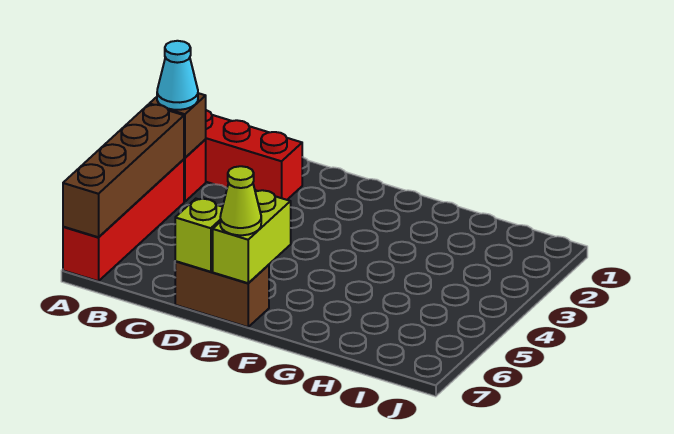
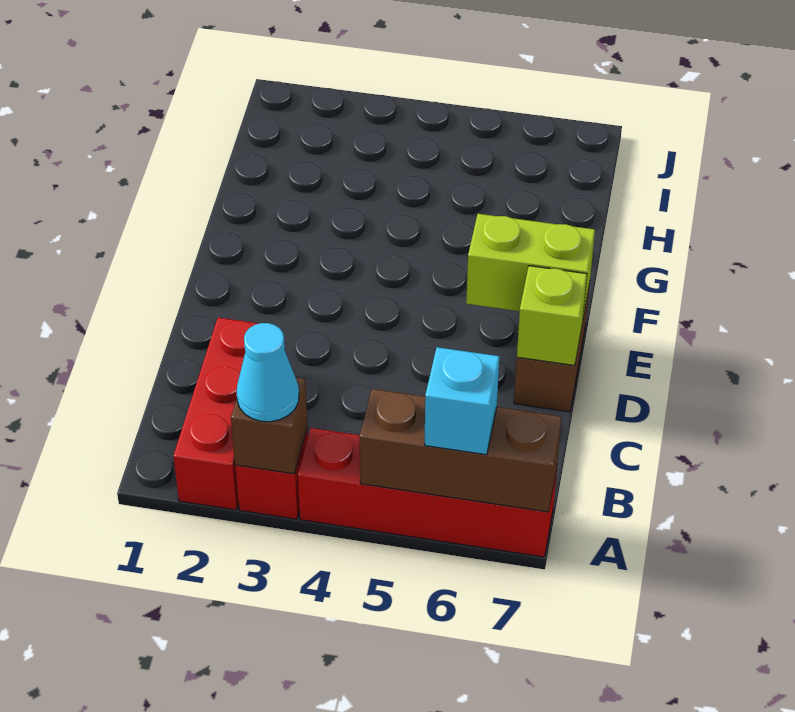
brown brick A4:A7 level 2 -> brown brick A5:A7 level 2
none -> cyan brick A6 level 3
lime cone E7 level 3 -> none

